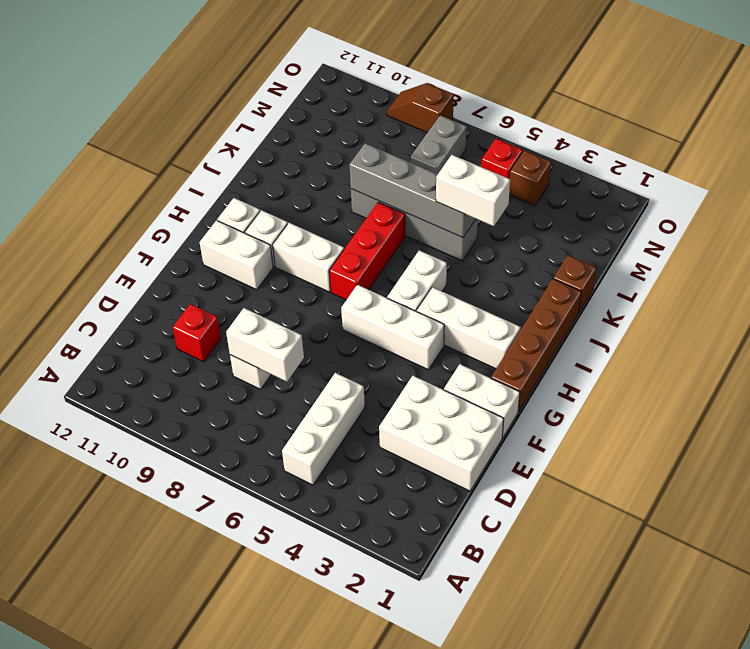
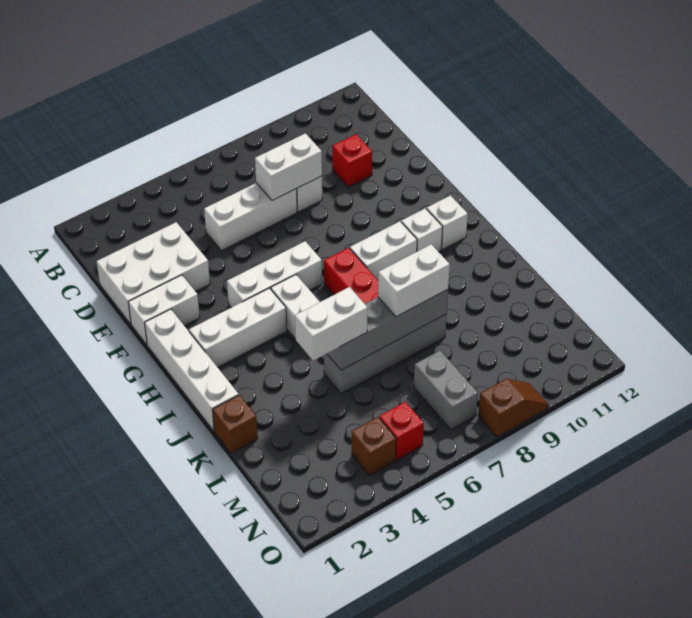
white brick B5:D5 level 1 -> white brick D5:D7 level 1
brown brick G1:J1 level 1 -> white brick G1:J1 level 1
white brick G10:G11 level 1 -> white brick K7:K8 level 3

